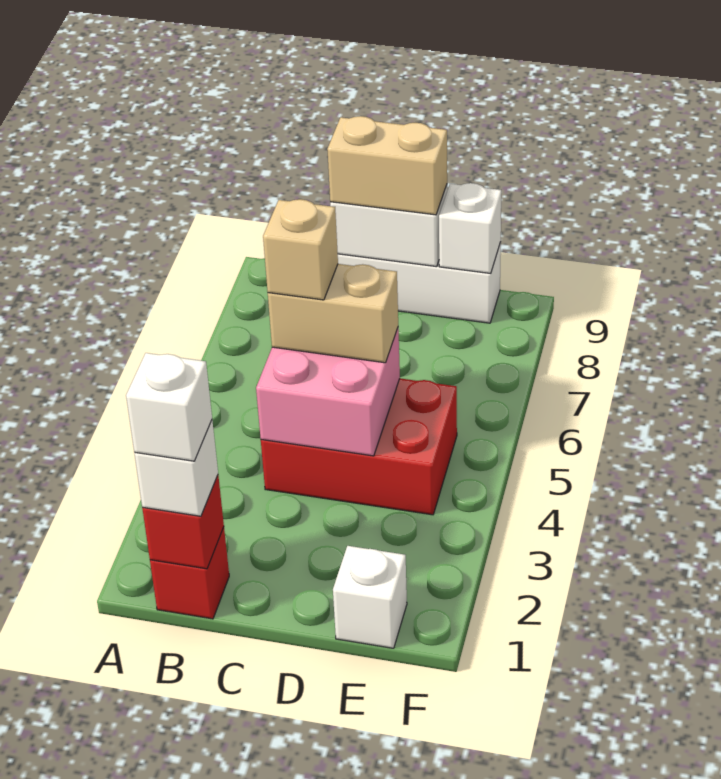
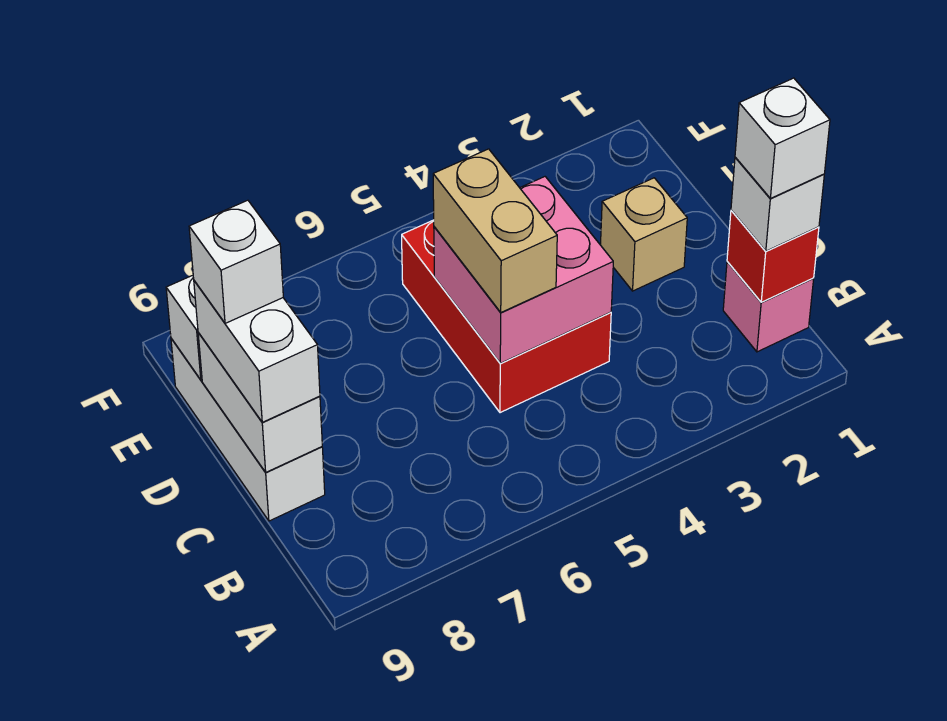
red brick B1 level 1 -> pink brick B1 level 1
tan brick C5 level 4 -> tan brick D2 level 1
tan brick C9:D9 level 3 -> white brick C9:D9 level 3
white brick E1 level 1 -> white brick D9 level 4

